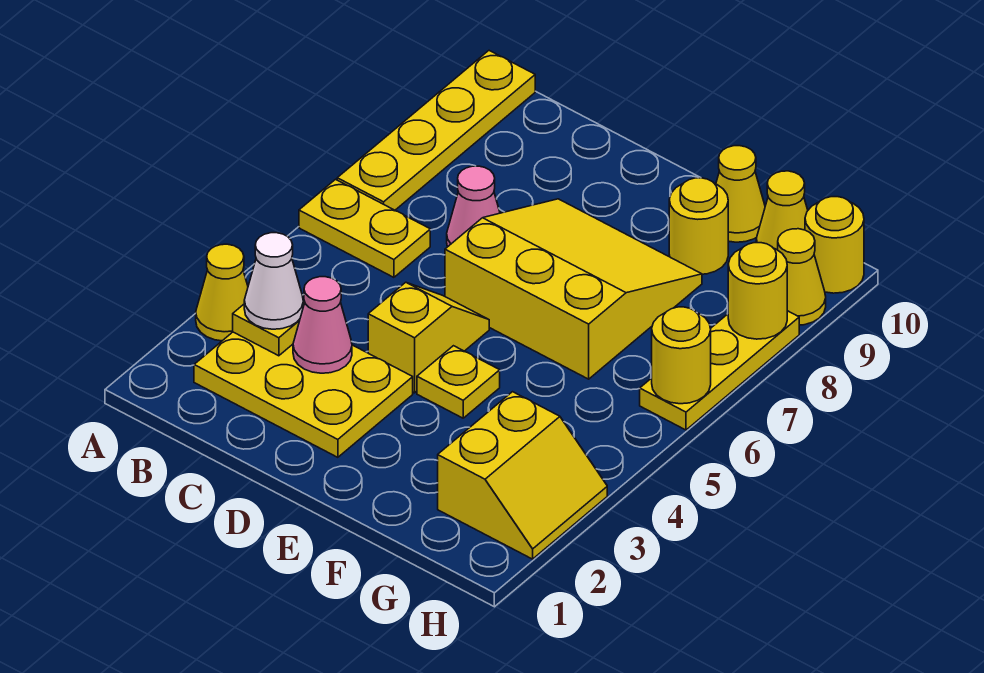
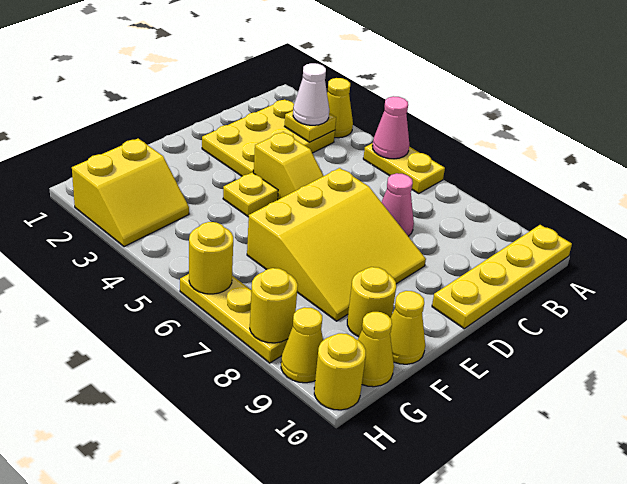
yellow plate A6:B6 level 1 -> yellow plate A5:A6 level 1
yellow plate A7:A10 level 1 -> yellow plate A10:D10 level 1
pink cone C3 level 2 -> pink cone A5 level 2
yellow slope G2:H3 level 1 top G -> yellow slope G2:H3 level 1 top 2

